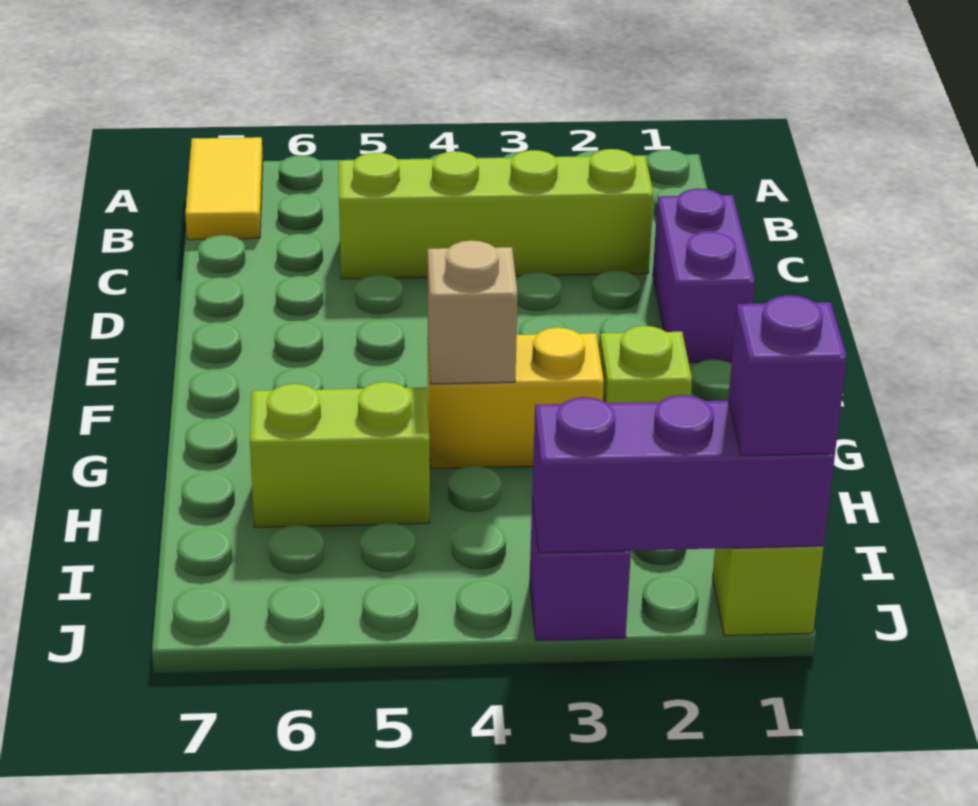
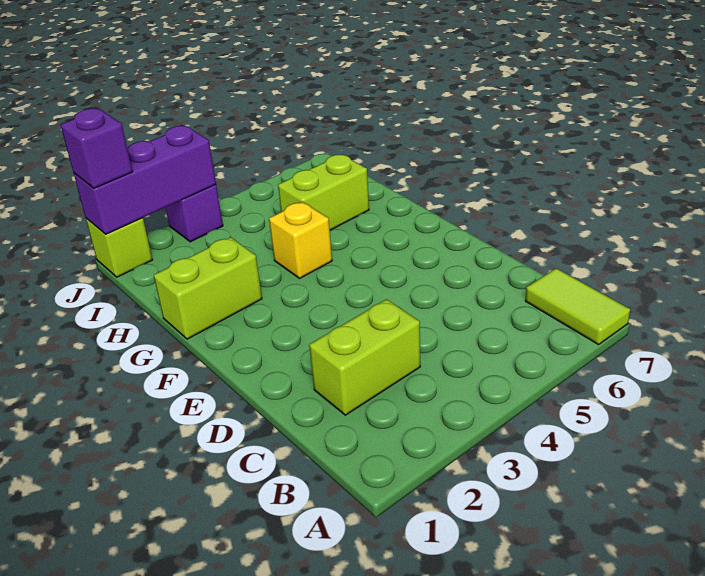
yellow tile A7:B7 level 1 -> lime tile A7:B7 level 1
lime brick C2:C5 level 1 -> lime brick C2:C3 level 1
purple brick D1:E1 level 1 -> none
lime brick G2 level 1 -> lime brick G1:G2 level 1
yellow brick G3:G4 level 1 -> yellow brick G4 level 1
tan brick G4 level 2 -> none

